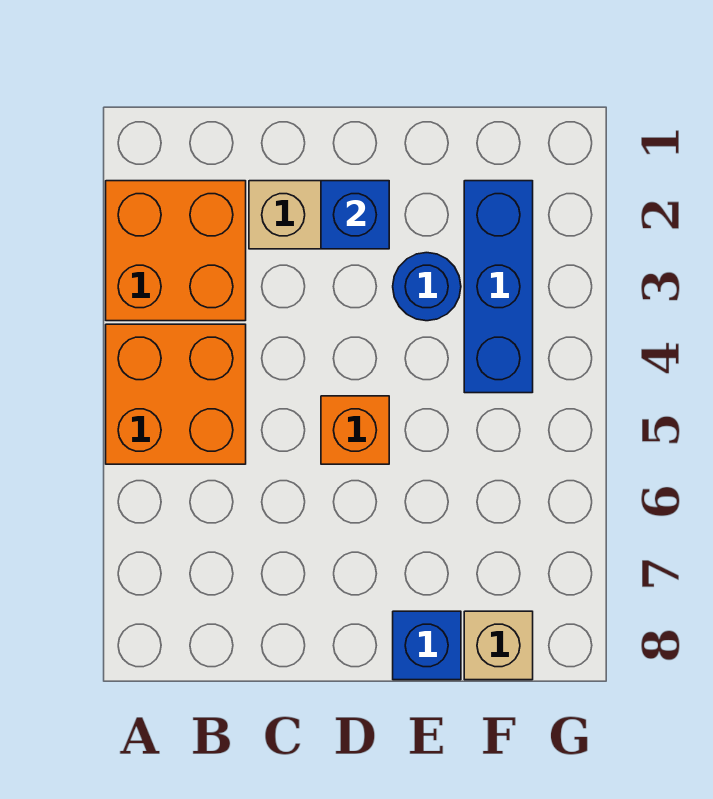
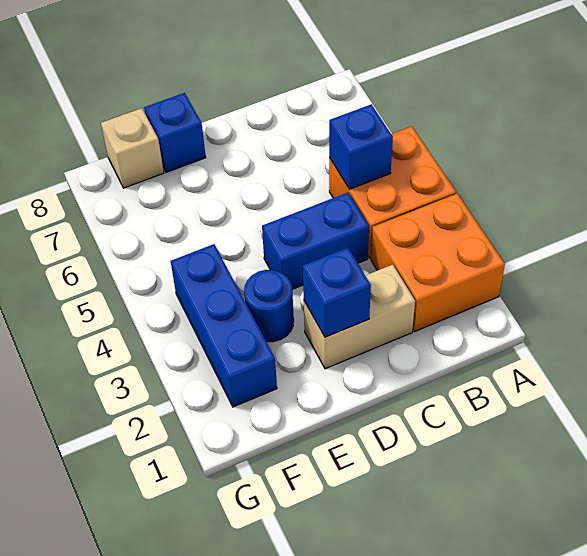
none -> blue brick B5 level 2
none -> blue brick C4:D4 level 1
orange brick D5 level 1 -> none

